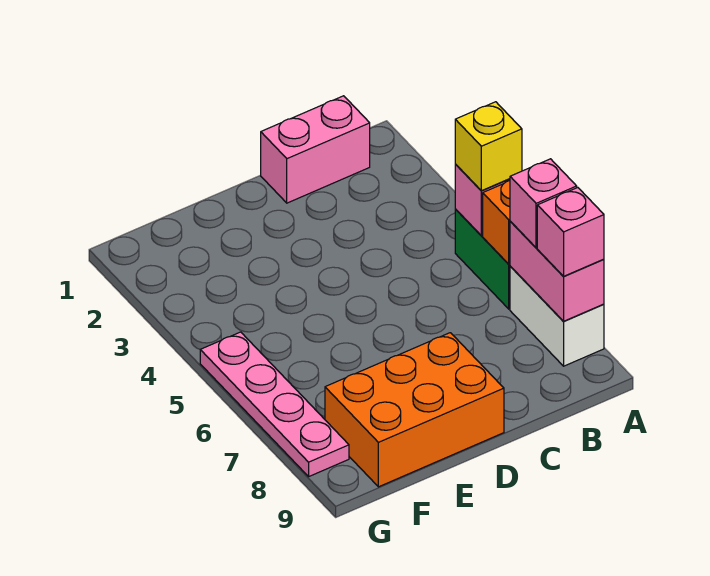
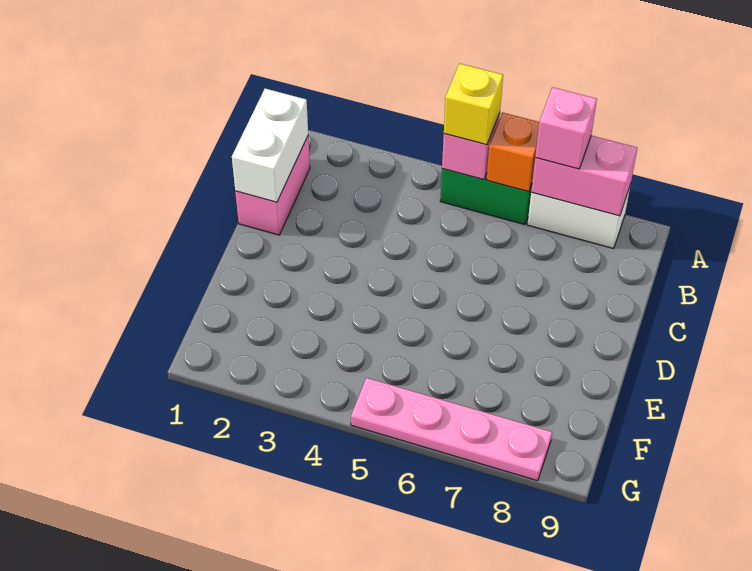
pink brick A8 level 3 -> none
none -> white brick B1:C1 level 2
orange brick D8:F9 level 1 -> none

